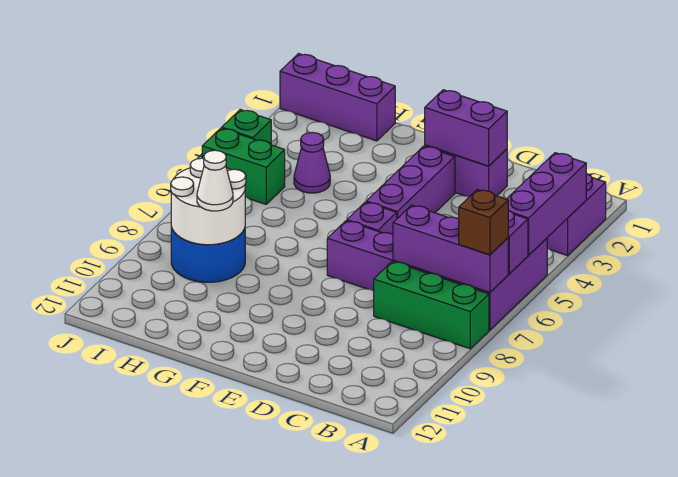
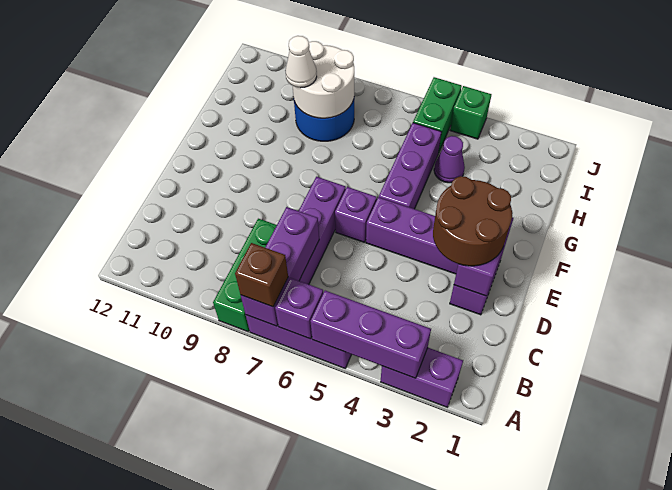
none -> brown round brick D2:E3 level 3
purple brick H1:J1 level 1 -> purple brick F5:H5 level 1

